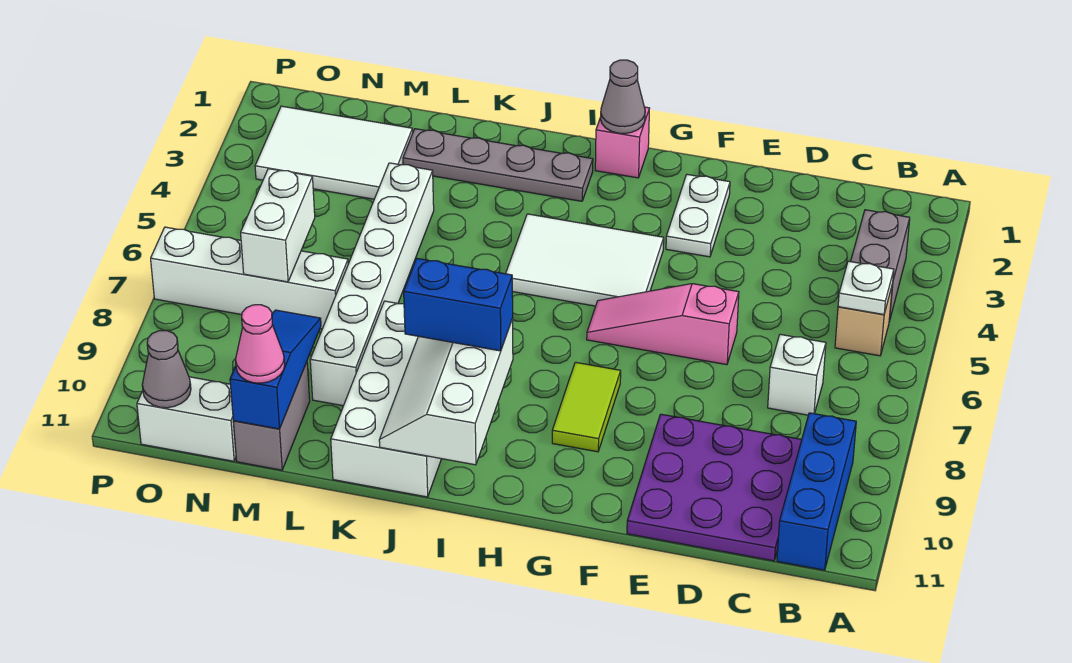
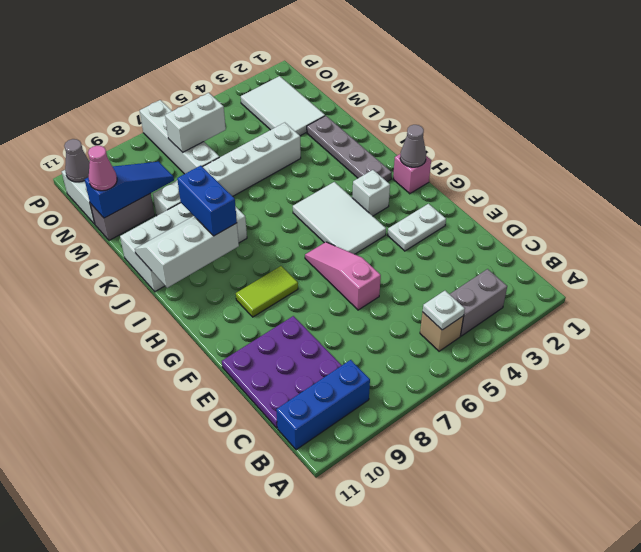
white brick C7 level 1 -> white brick H3 level 1

